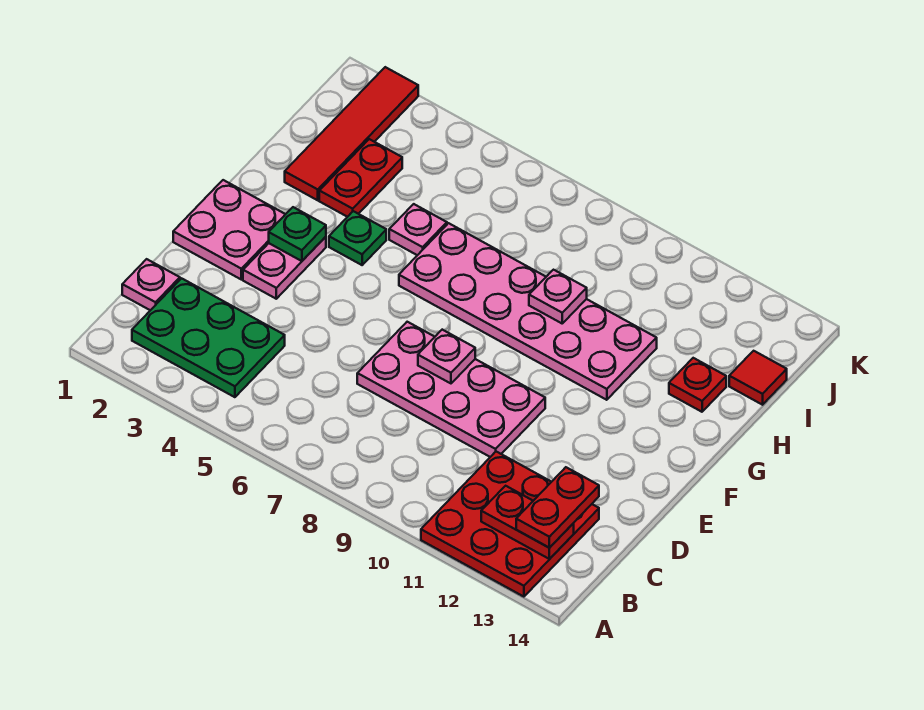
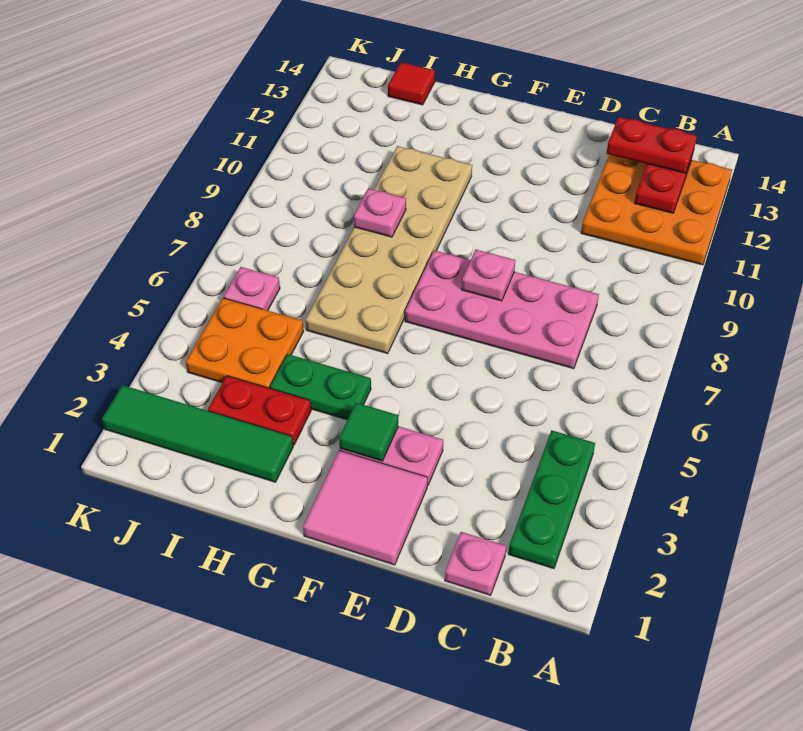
red plate A11:C13 level 1 -> orange plate A11:C13 level 1
green plate B2:C4 level 1 -> green plate B2:B4 level 1
pink plate D7:E10 level 1 -> pink plate C7:F8 level 1
pink plate E1:F2 level 1 -> pink tile E1:F2 level 1
green plate F3 level 2 -> green tile F3 level 2
green plate G4 level 1 -> green plate G4:H4 level 1
pink plate G6:H11 level 1 -> tan plate G6:H11 level 1
red tile H2:K2 level 1 -> green tile H2:K2 level 1
pink plate H5 level 1 -> pink plate J6 level 1
red plate H13 level 1 -> none
none -> orange plate I4:J5 level 1

